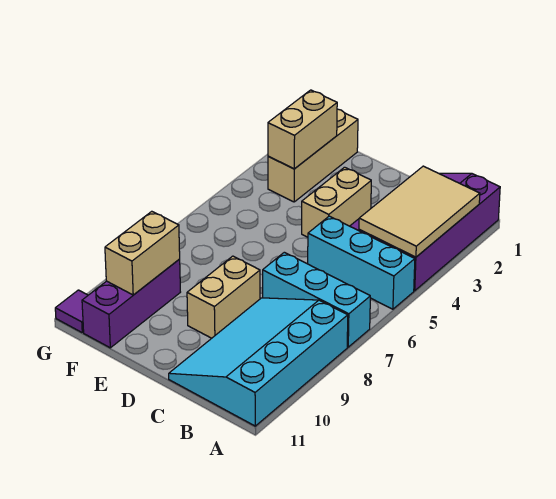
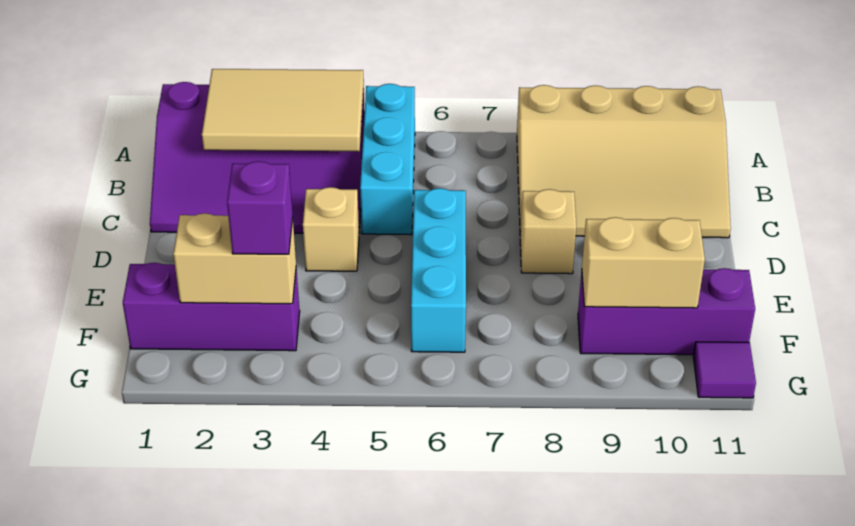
cyan brick A7:C7 level 1 -> cyan brick D6:F6 level 1
cyan slope A8:C11 level 1 top A -> tan slope A8:C11 level 1 top A
tan brick D3:D4 level 1 -> tan brick D4 level 1
tan brick D8:D9 level 1 -> tan brick D8 level 1
tan brick F1:F3 level 1 -> purple brick F1:F3 level 1
none -> purple brick F3 level 3

